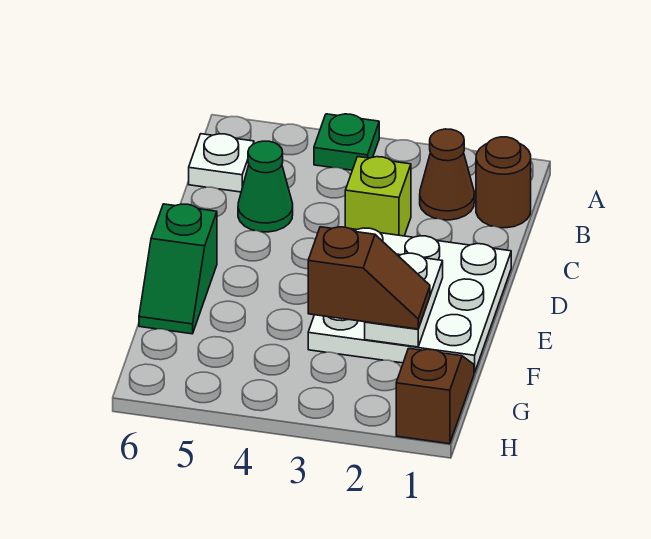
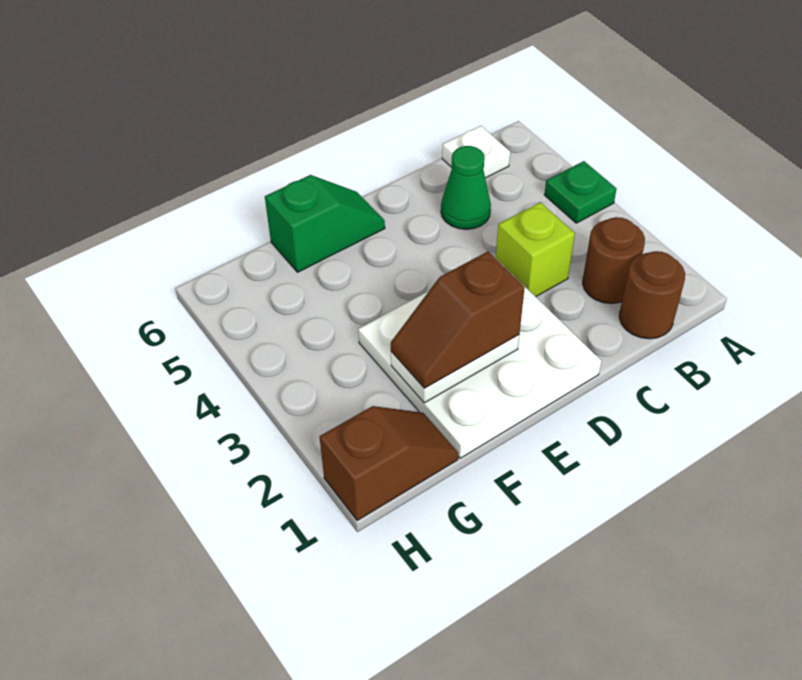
brown cone B2 level 1 -> brown round brick B2 level 1
green slope E6:F6 level 1 top E -> green slope E6:F6 level 1 top F
brown slope F2:F3 level 3 top 3 -> brown slope E2:F2 level 3 top E

